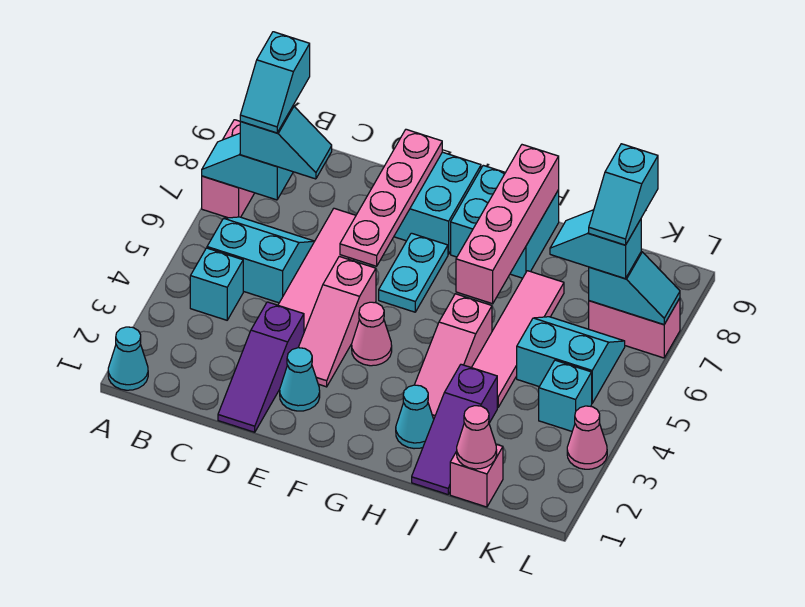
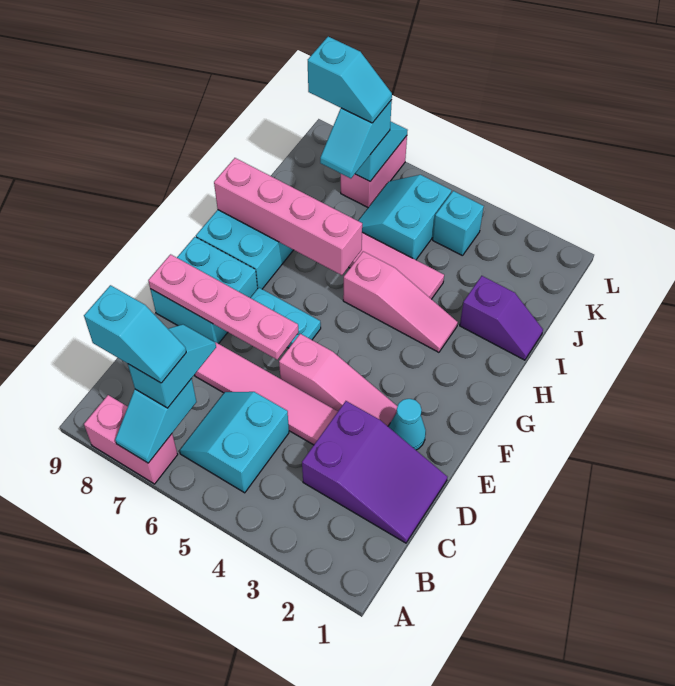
cyan cone A1 level 1 -> none
cyan brick B4 level 1 -> none
purple slope D1:D3 level 1 top 3 -> purple slope C1:D3 level 1 top 3
pink cone F4 level 1 -> none
cyan cone H2 level 1 -> none
purple slope I1:I3 level 1 top 3 -> purple slope I1:I2 level 1 top 2
pink brick J1 level 1 -> none
pink cone J1 level 2 -> none
pink cone L3 level 1 -> none

